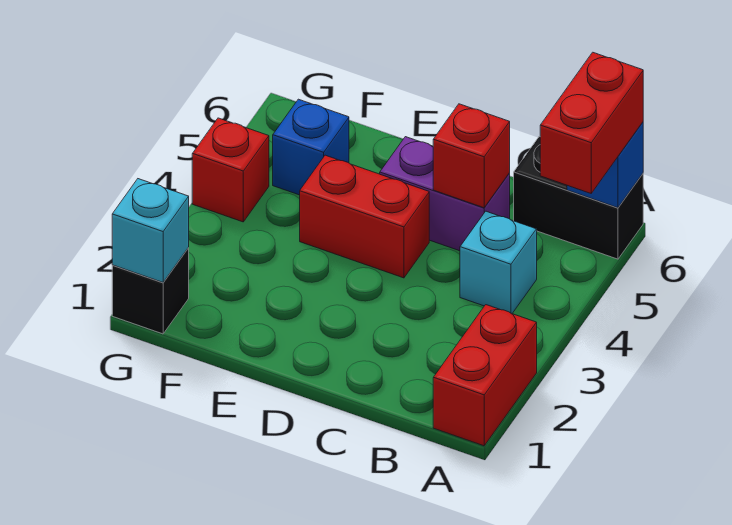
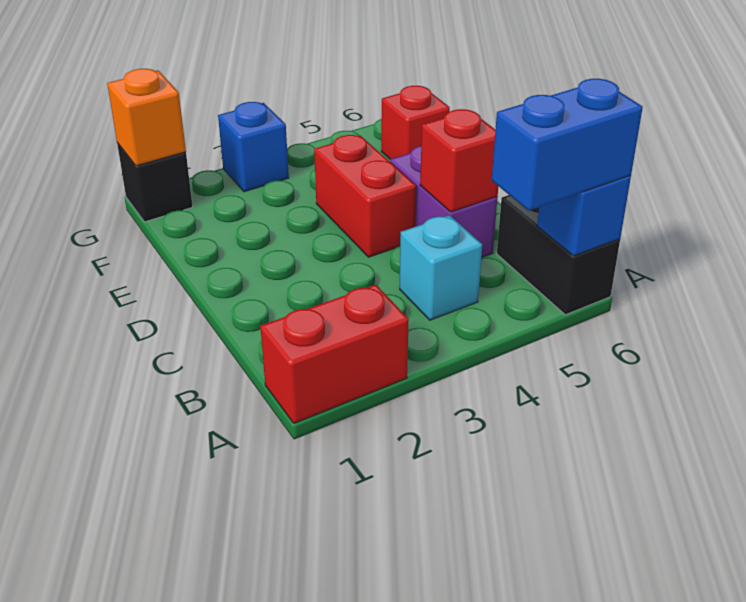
red brick A5:A6 level 3 -> blue brick A5:A6 level 3
blue brick F5 level 1 -> blue brick G3 level 1
cyan brick G1 level 2 -> orange brick G1 level 2
red brick G4 level 1 -> red brick F6 level 1

